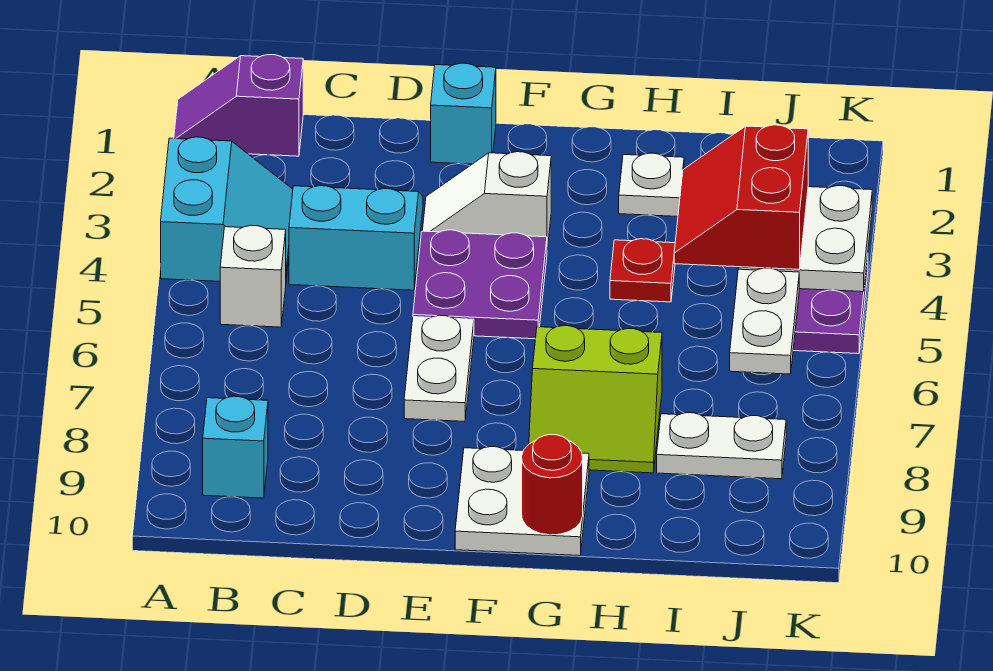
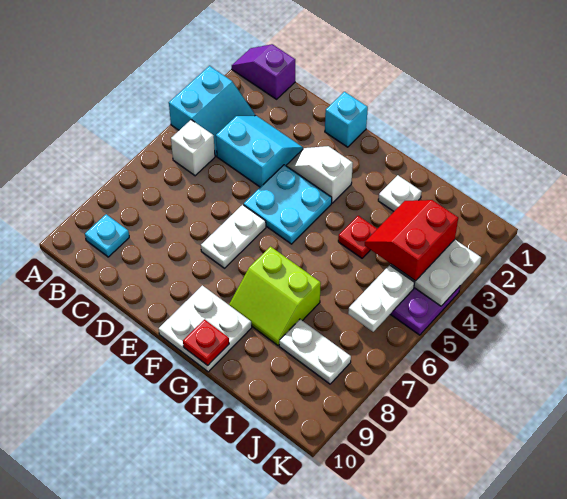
cyan brick B9 level 1 -> cyan plate B9 level 1
purple plate E4:F5 level 1 -> cyan plate E4:F5 level 1
red round brick G10 level 2 -> red plate G10 level 2

